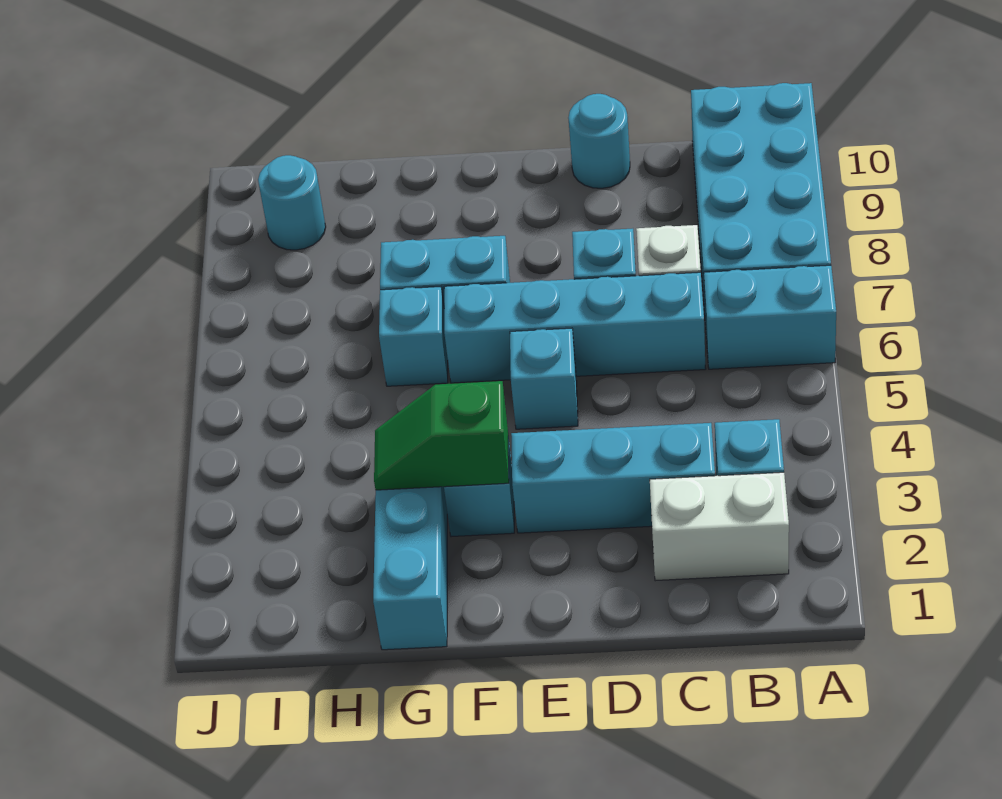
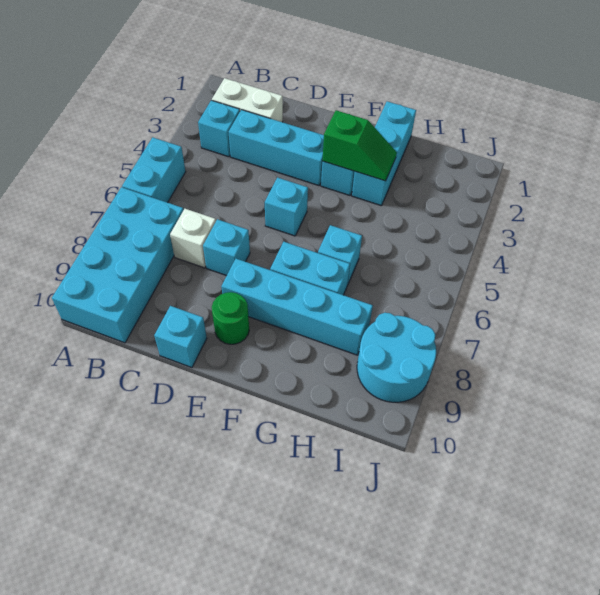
cyan brick A6:B6 level 1 -> cyan brick A5:A6 level 1
cyan brick C6:F6 level 1 -> cyan brick E8:H8 level 1
cyan round brick D10 level 1 -> cyan brick D10 level 1
none -> green round brick E9 level 1
cyan round brick I9 level 1 -> cyan round brick I8:J9 level 1

